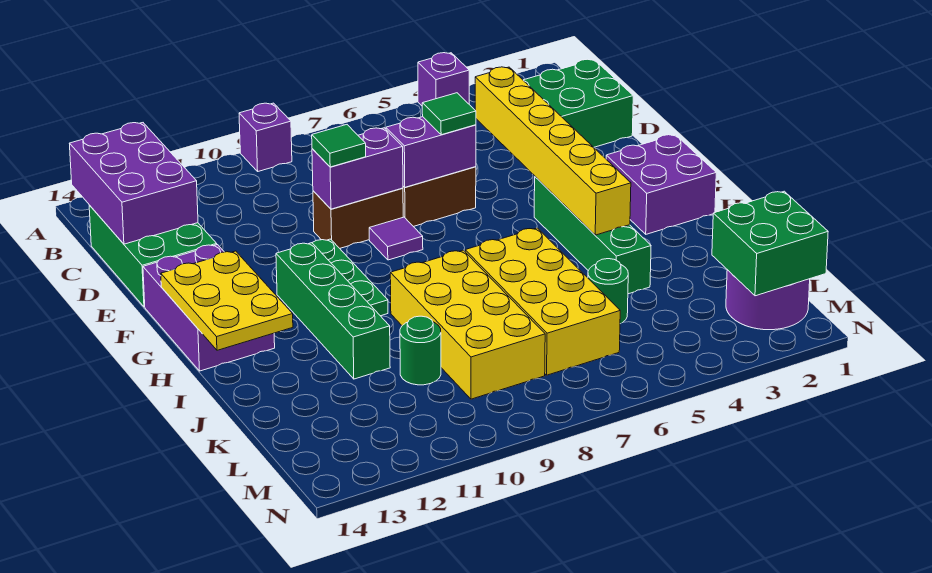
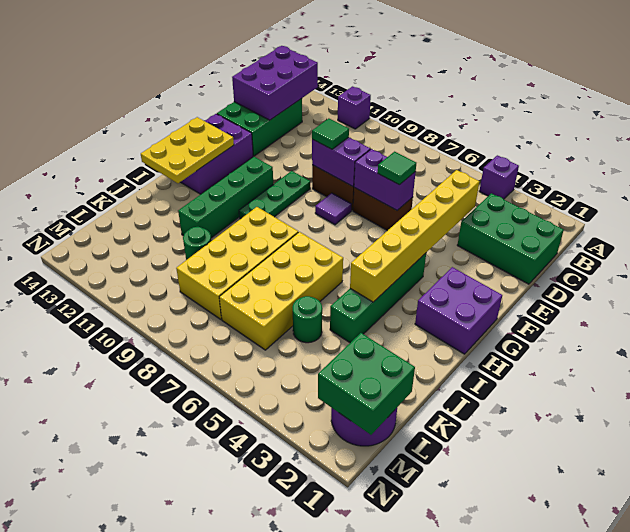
purple brick A9 level 1 -> purple brick A11 level 1

